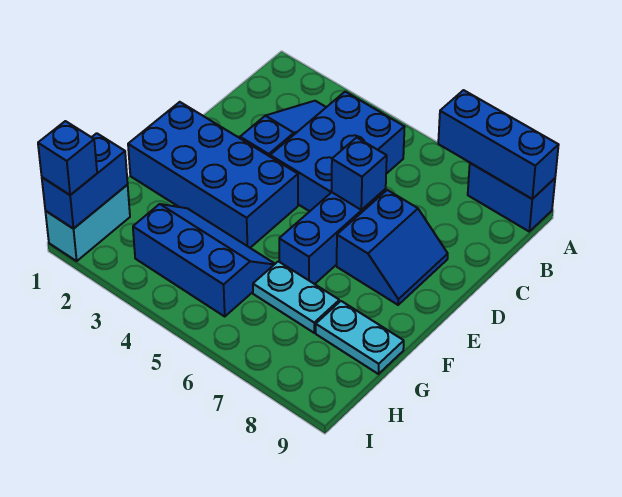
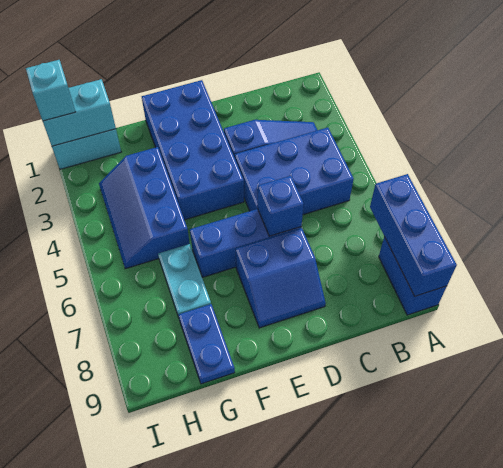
blue slope G3:H5 level 1 top H -> blue slope G3:H5 level 1 top G
cyan plate G8:G9 level 1 -> blue plate G8:G9 level 1
blue brick H1:I1 level 2 -> cyan brick H1:I1 level 2
blue brick I1 level 3 -> cyan brick I1 level 3

